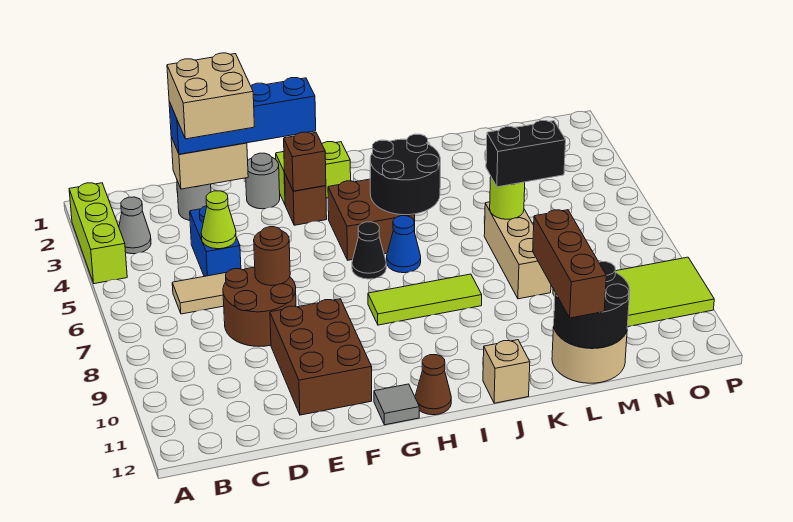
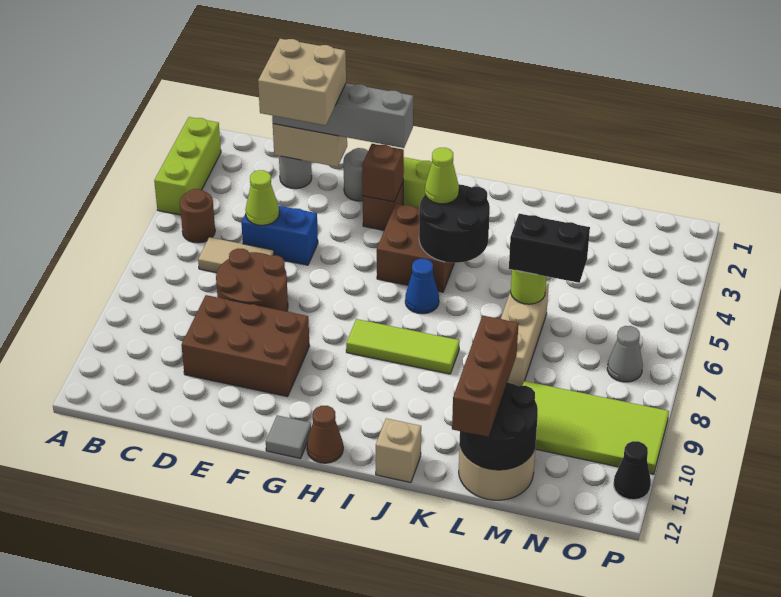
grey cone B3 level 1 -> grey cone O7 level 1
blue brick D2:G2 level 3 -> grey brick D2:G2 level 3
blue brick D4:D5 level 1 -> blue brick D5:E5 level 1
brown round brick E7 level 2 -> brown round brick B5 level 1
brown brick E9:F11 level 1 -> brown brick D9:F10 level 1
black cone H6 level 1 -> black cone P11 level 1
none -> lime cone I4 level 3

